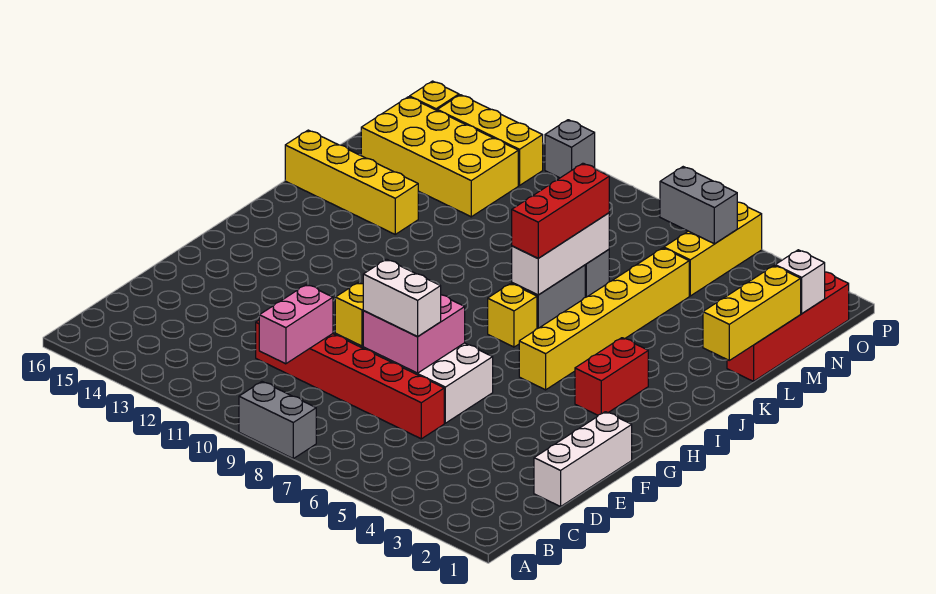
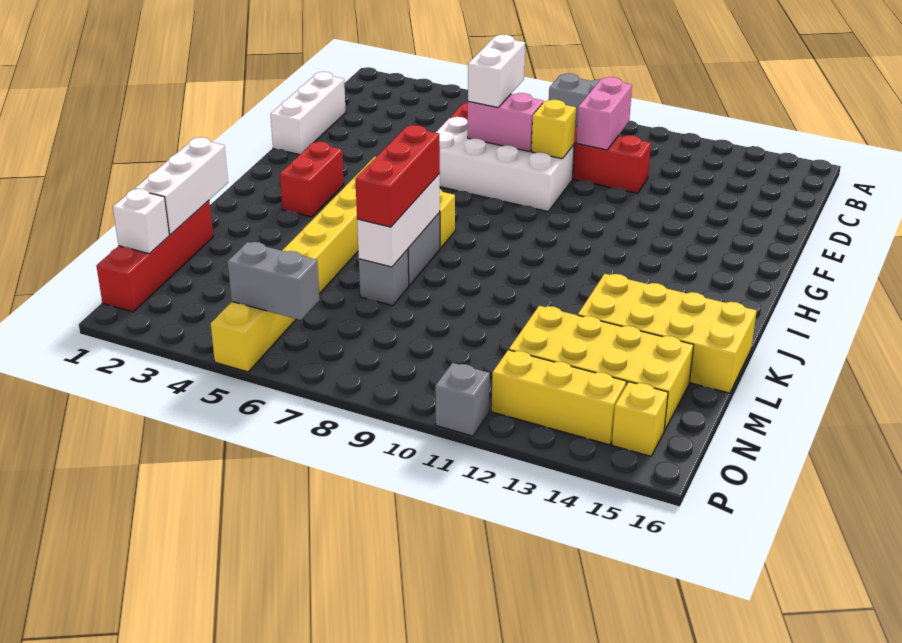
pink brick E7:F8 level 2 -> pink brick E7:E8 level 2
white brick E7:E8 level 3 -> white brick D7:E7 level 3
yellow brick K1:M1 level 2 -> white brick K1:M1 level 2
yellow brick K13:K16 level 1 -> yellow brick K13:L16 level 1

